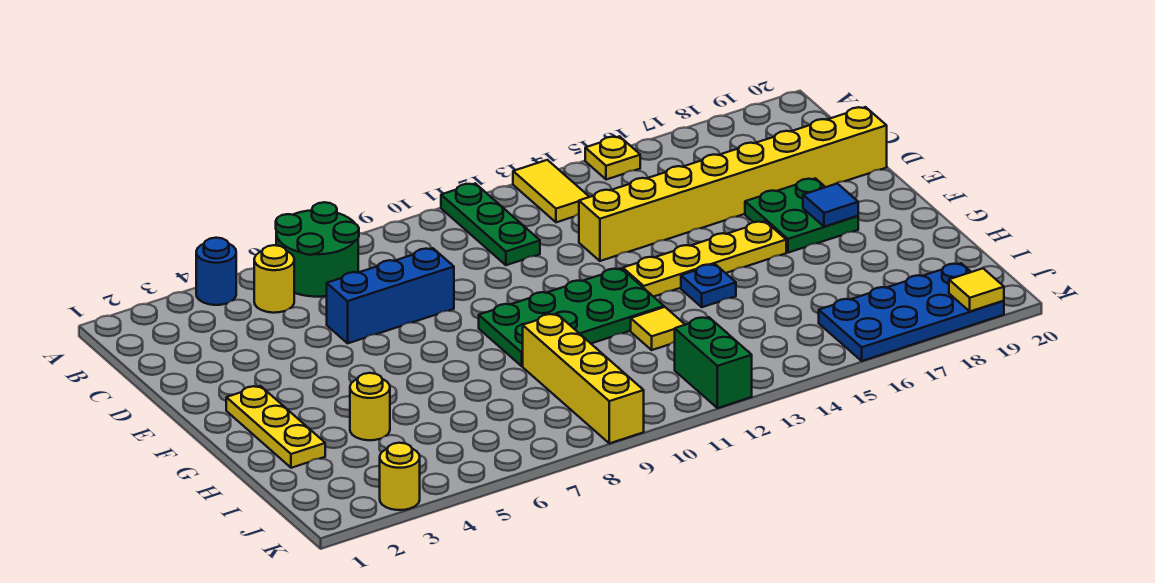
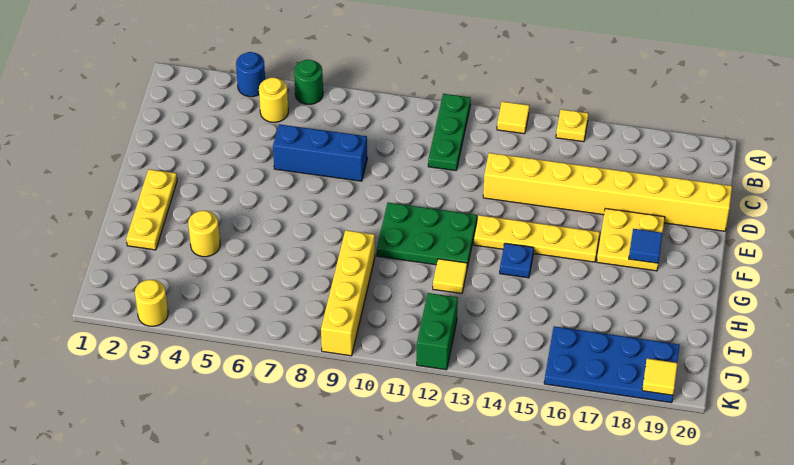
green round brick A6:B7 level 1 -> green round brick A6 level 1
yellow tile A13:B13 level 1 -> yellow tile A13 level 1
green plate E17:F18 level 1 -> yellow plate E17:F18 level 1
green plate F9:G12 level 1 -> green plate F10:G12 level 1

